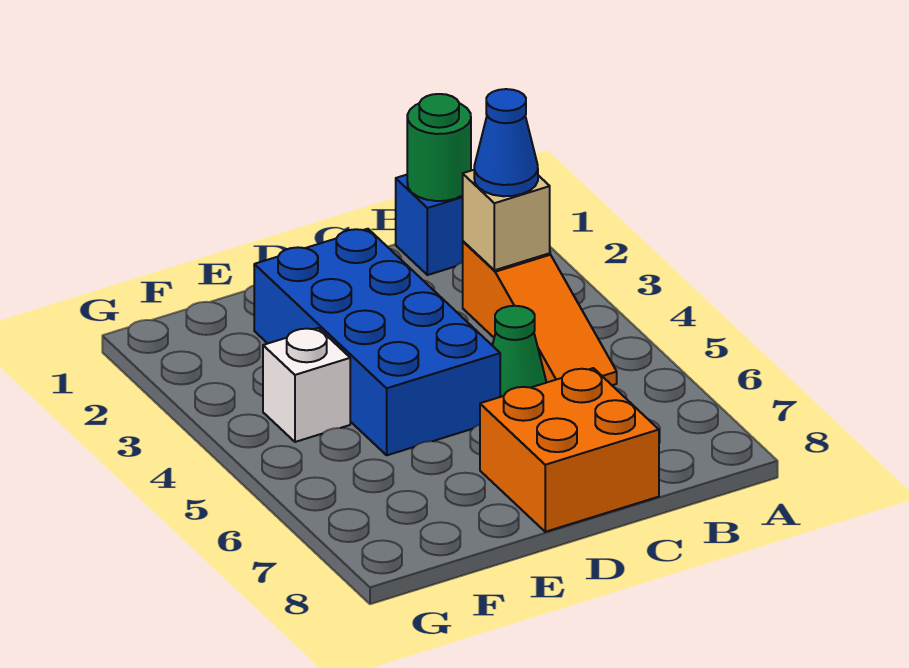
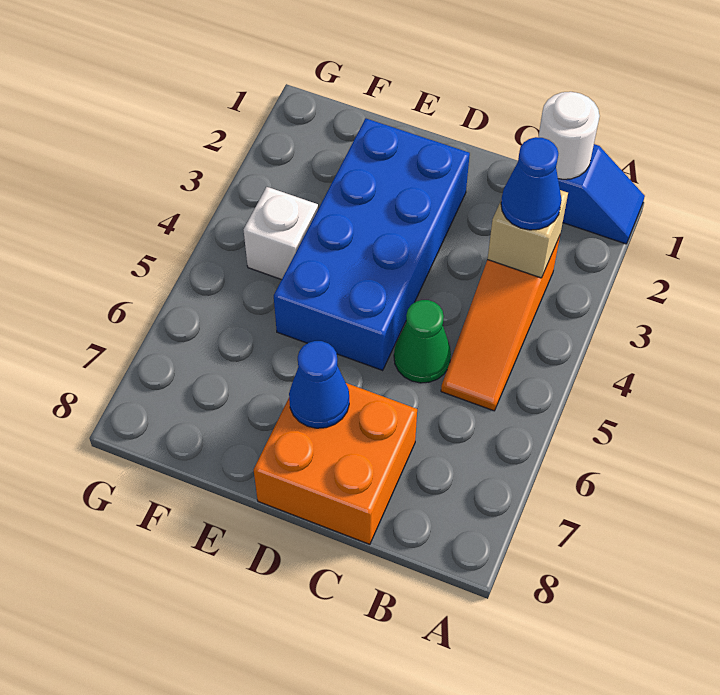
green round brick B1 level 2 -> white round brick B1 level 2
none -> blue cone D7 level 2

